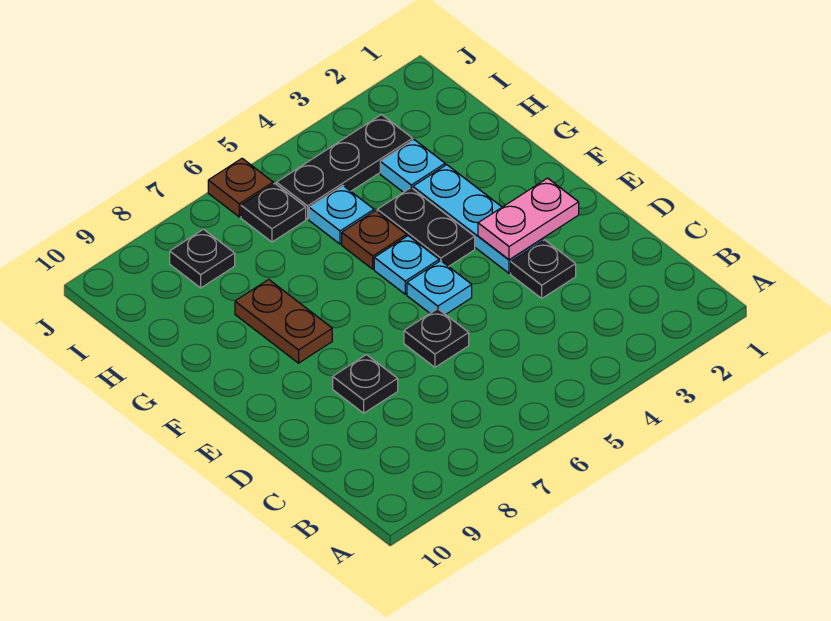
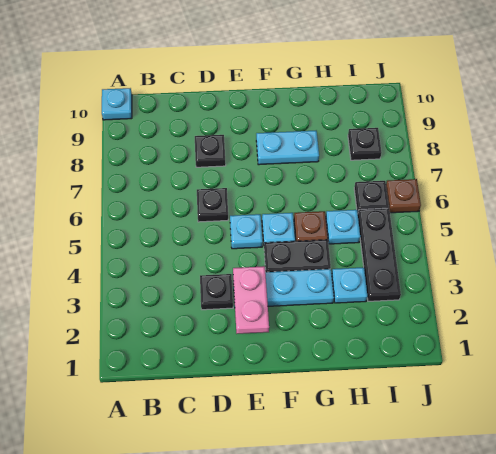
none -> cyan plate A10 level 1
brown plate F8:G8 level 1 -> cyan plate F8:G8 level 1

